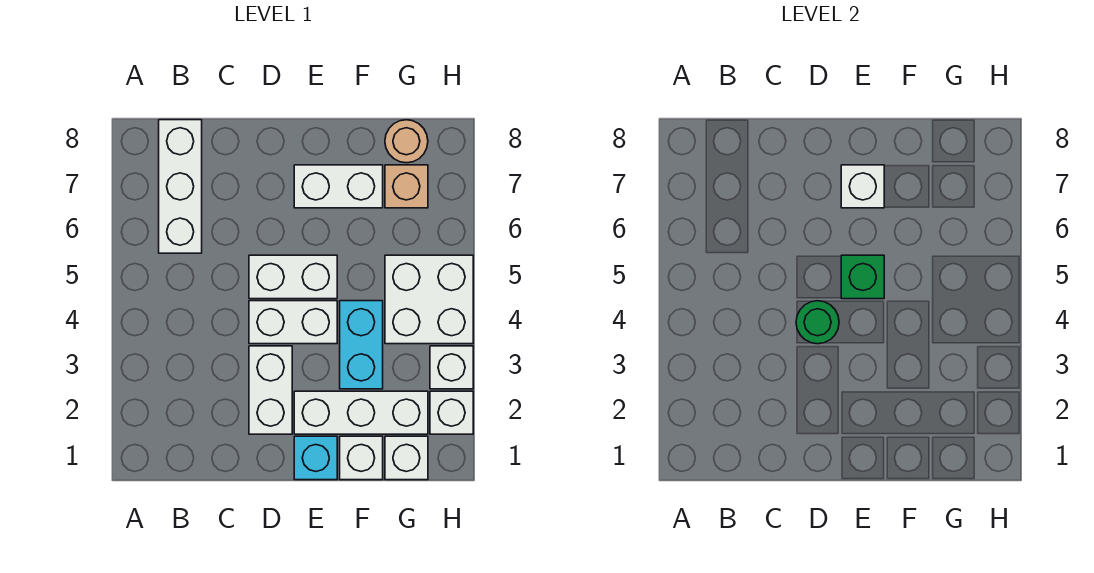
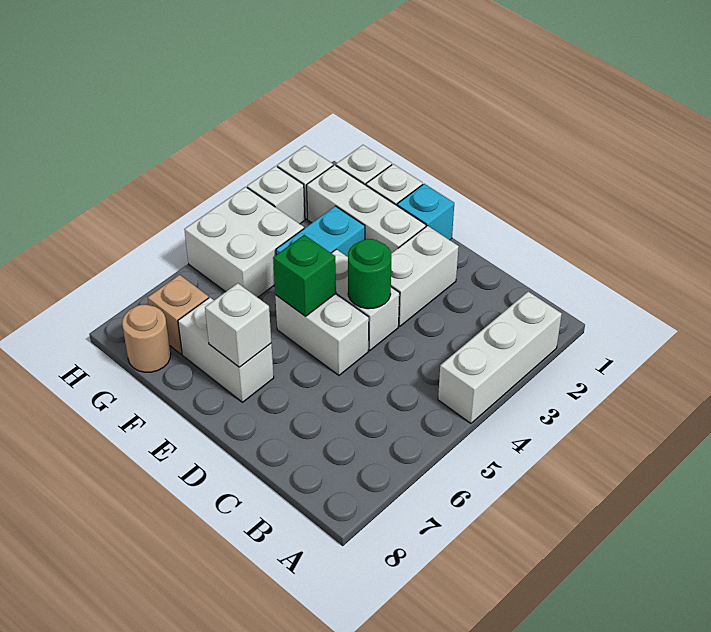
white brick B6:B8 level 1 -> white brick A2:A4 level 1

